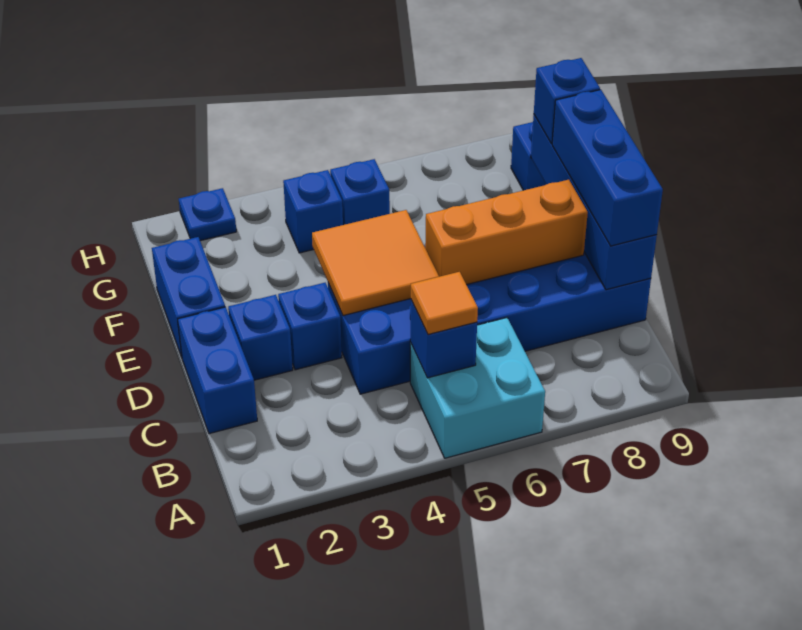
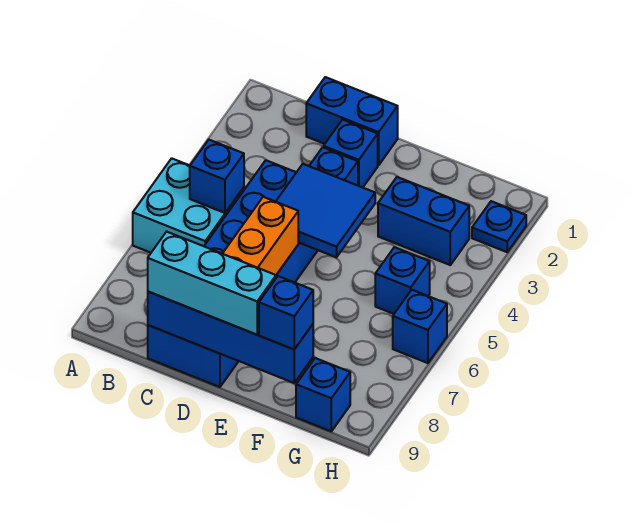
orange tile B5 level 3 -> none
blue brick C9:E9 level 3 -> cyan brick C9:E9 level 3
orange tile D4:E5 level 2 -> blue tile D4:E5 level 2
blue brick E1:F1 level 1 -> blue brick F3:G3 level 1
blue brick G4 level 1 -> blue brick H6 level 1

